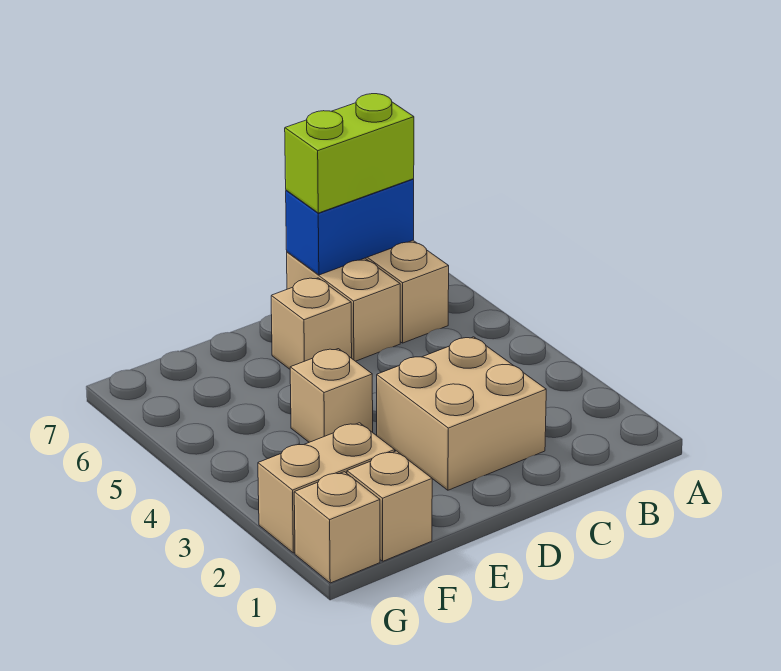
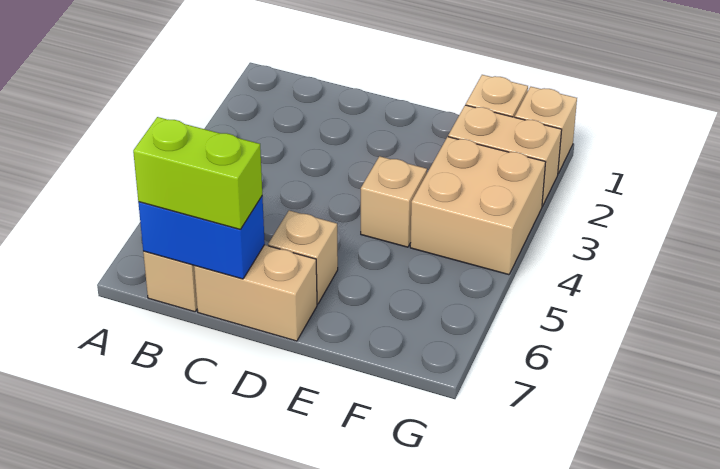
tan brick C2:D3 level 1 -> tan brick F3:G4 level 1
tan brick C6:C7 level 1 -> tan brick C7:D7 level 1

